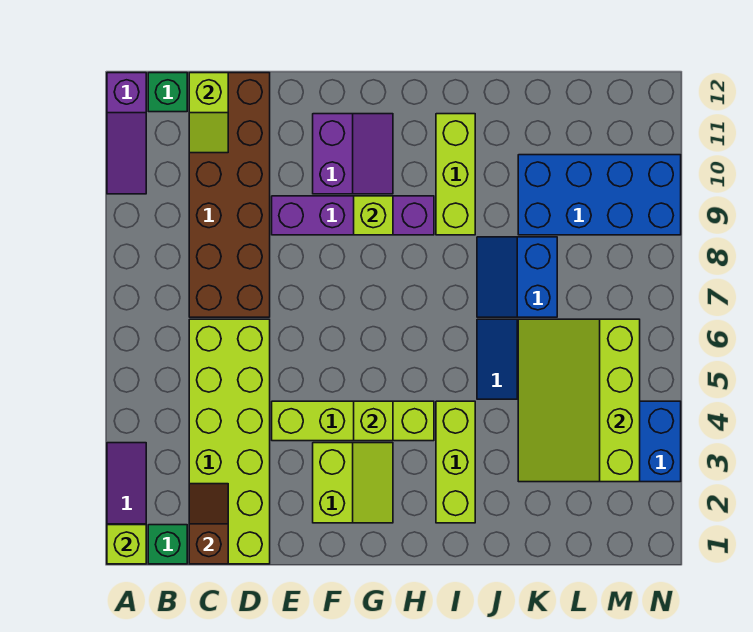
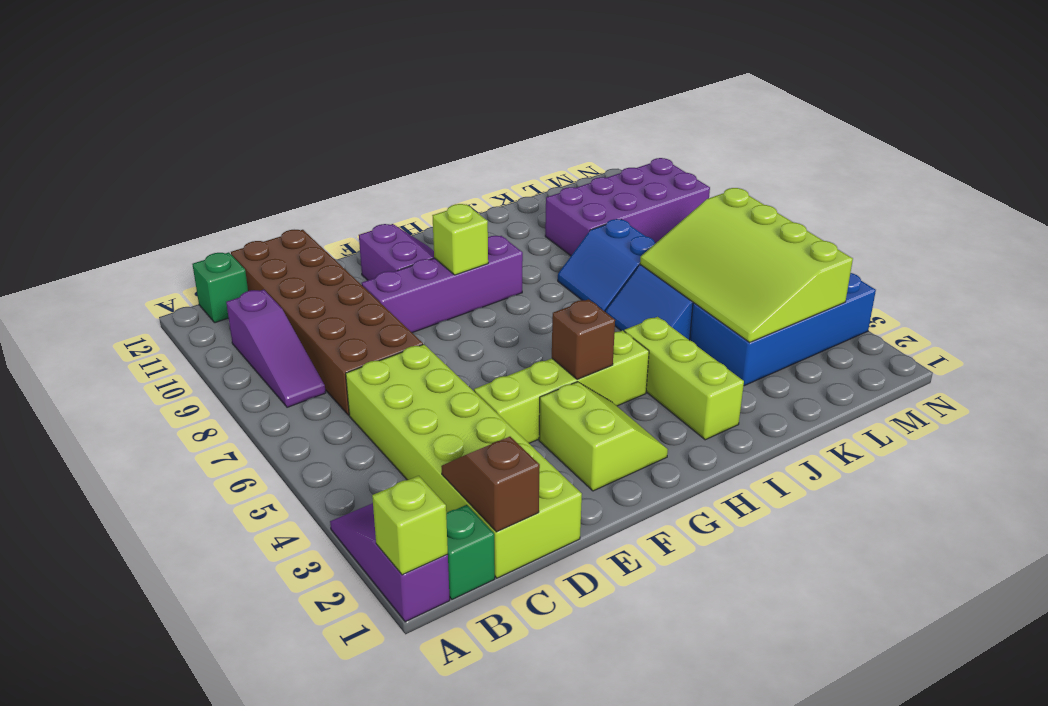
purple slope A10:A12 level 1 top 12 -> purple slope B8:B10 level 1 top 10
lime slope C11:C12 level 2 top 12 -> none
lime brick G4 level 2 -> brown brick G4 level 2
lime brick I9:I11 level 1 -> none
blue brick K9:N10 level 1 -> purple brick K9:N10 level 1

